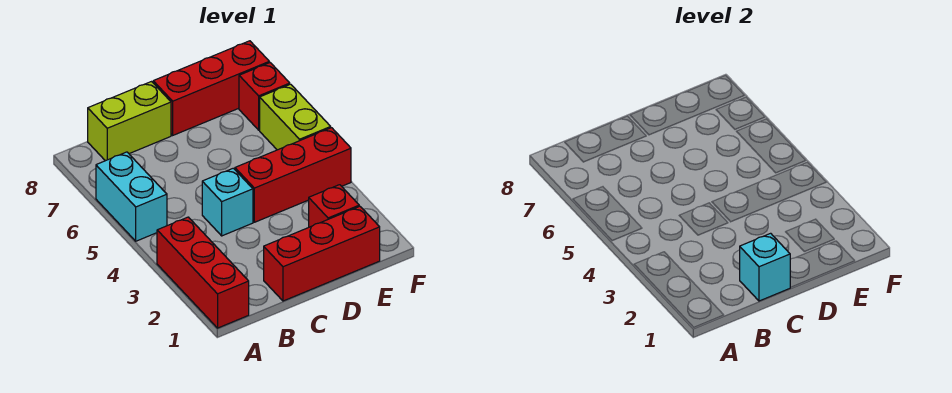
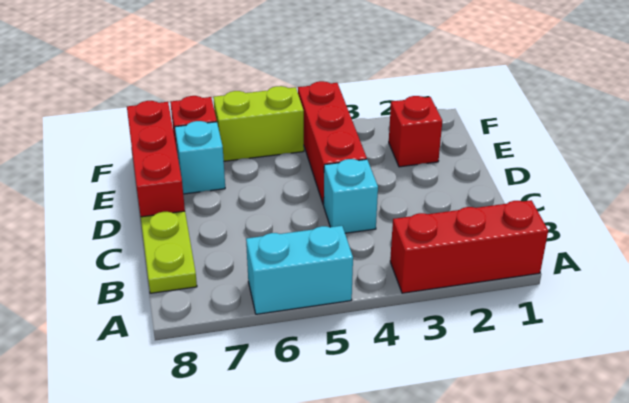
lime brick B8:C8 level 1 -> lime plate B8:C8 level 1
red brick C1:E1 level 1 -> none
cyan brick C1 level 2 -> cyan brick E7 level 1

